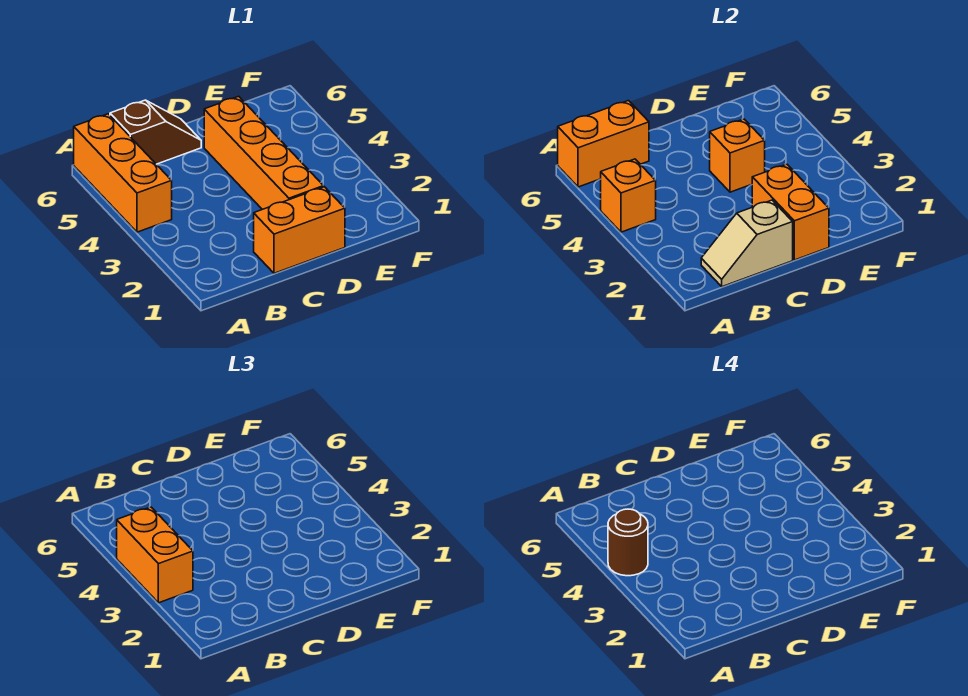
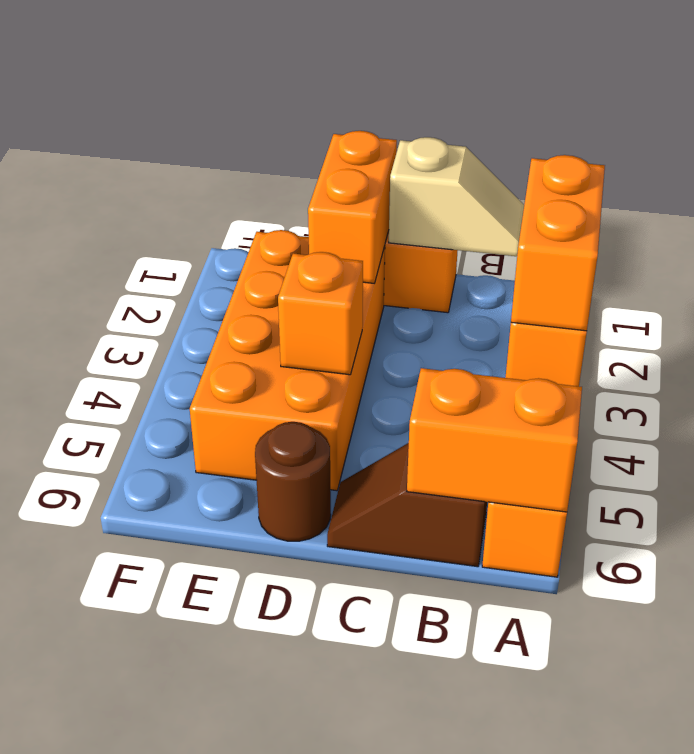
brown round brick A4 level 4 -> brown round brick D6 level 1
orange brick D2:D5 level 1 -> orange brick D2:E5 level 1

